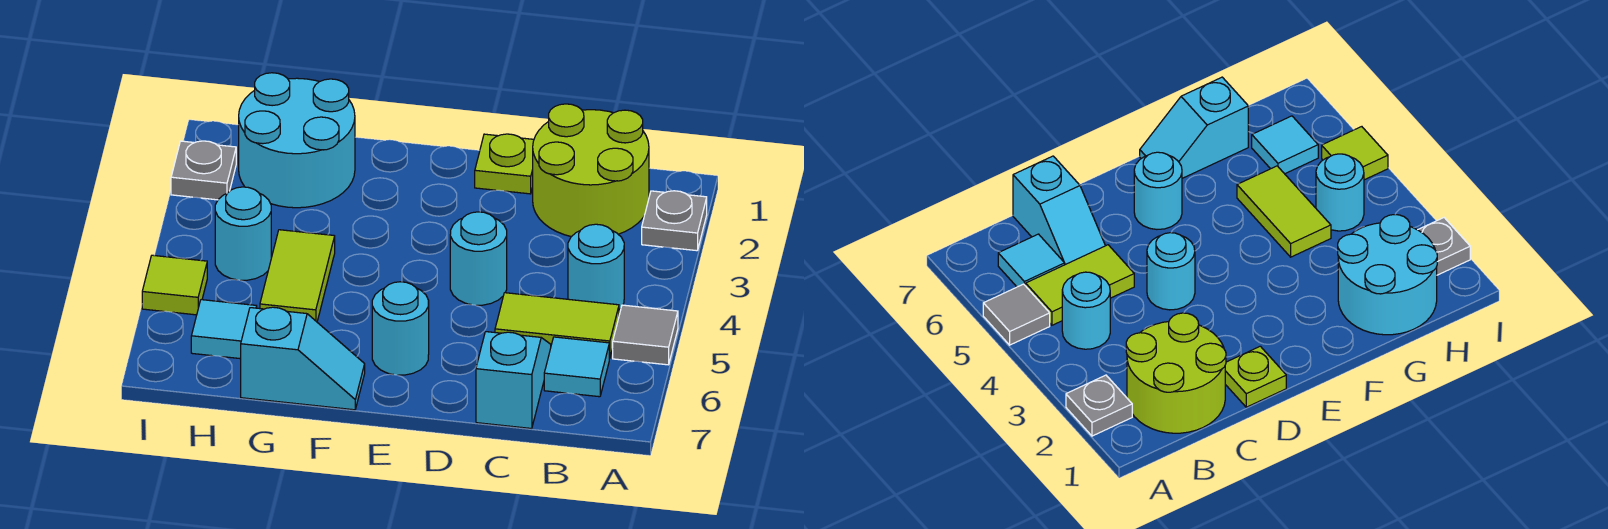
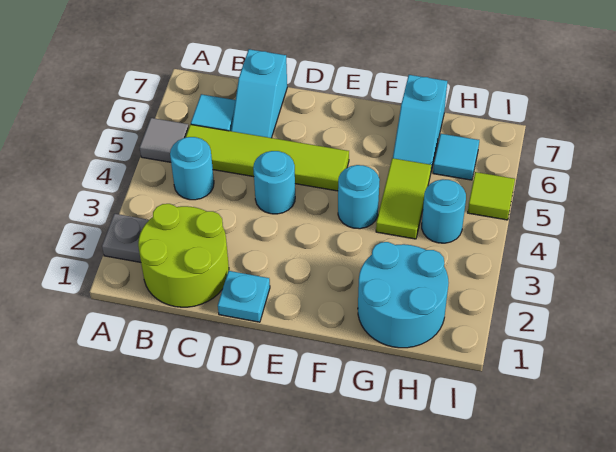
lime tile B5:C5 level 1 -> lime tile B5:E5 level 1
lime plate D1 level 1 -> cyan plate D1 level 1
cyan round brick E6 level 1 -> cyan round brick F4 level 1
cyan slope F7:G7 level 1 top G -> cyan slope G6:G7 level 1 top 7
grey plate I2 level 1 -> none

